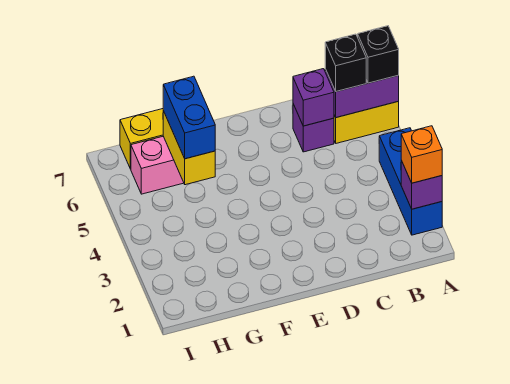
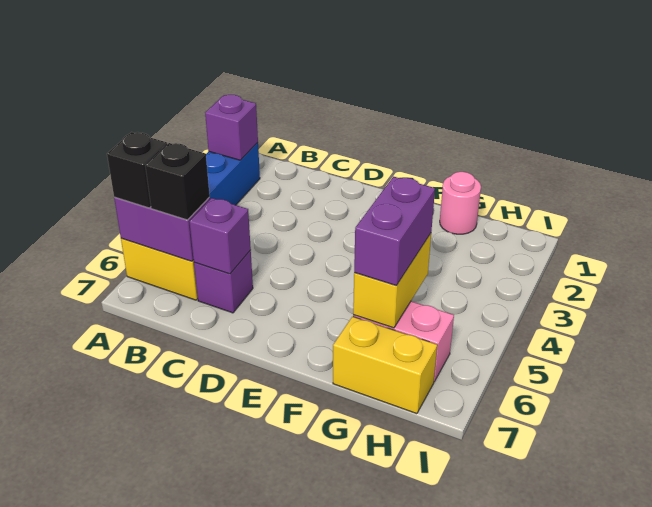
orange brick A2 level 3 -> none
none -> pink round brick G1 level 1
blue brick G5:G6 level 3 -> purple brick G5:G6 level 3

